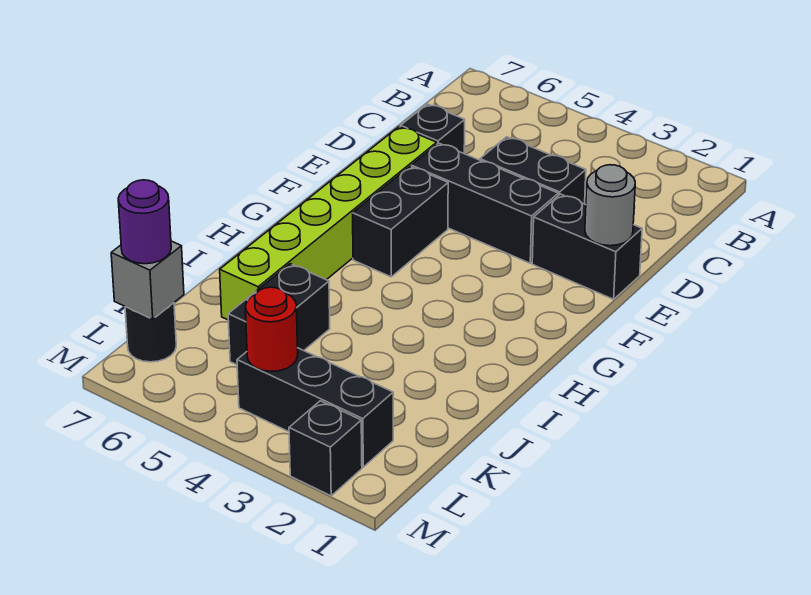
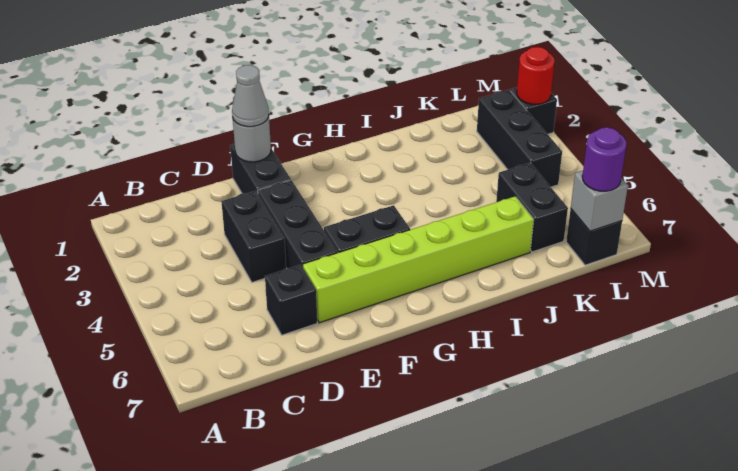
none -> grey cone E1 level 3
black brick J5:K5 level 1 -> black brick K5:K6 level 1
red round brick L4 level 2 -> red round brick M2 level 2
black round brick L7 level 1 -> black brick L7 level 1

